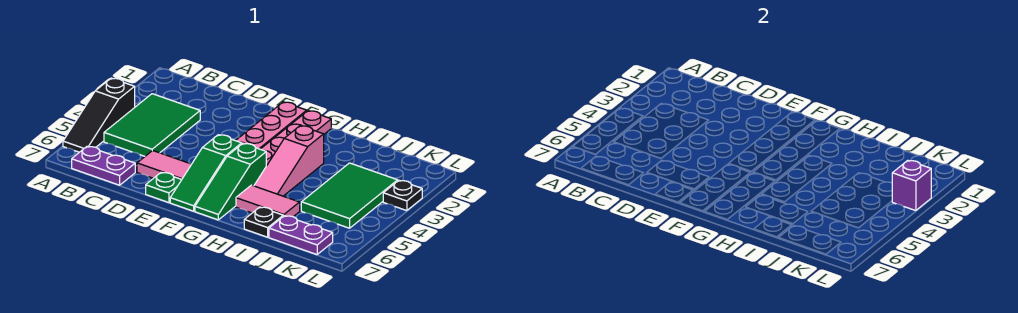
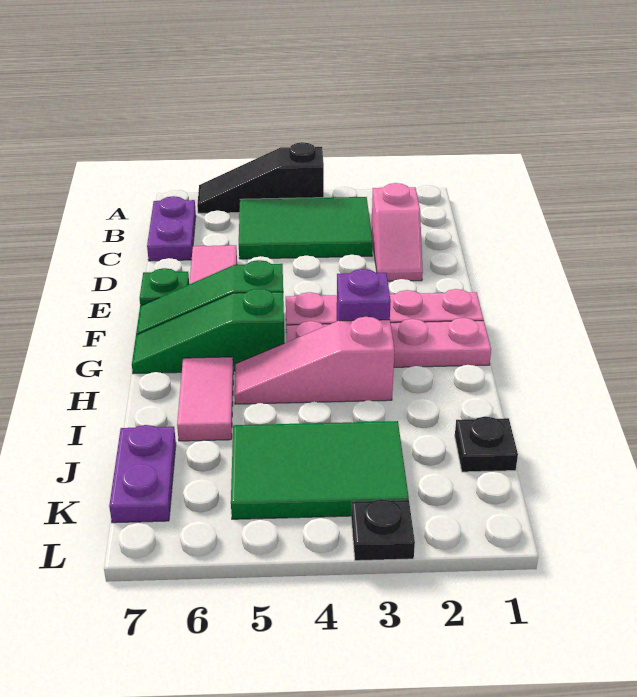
none -> pink slope C2:D2 level 1 top C
black plate I7 level 1 -> black plate J1 level 1
purple brick L3 level 2 -> purple brick G3 level 2

